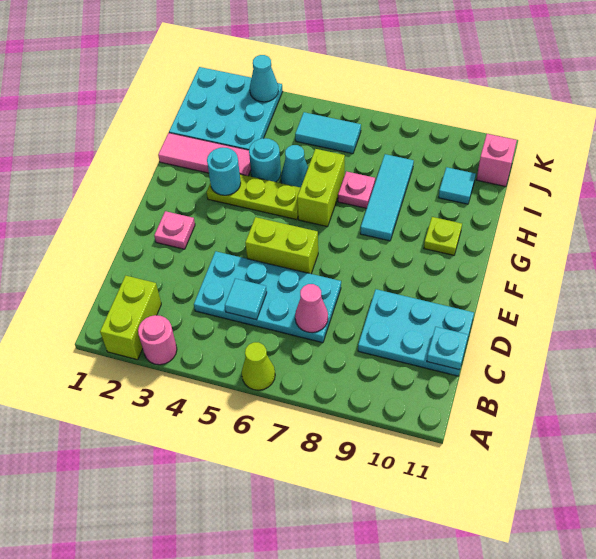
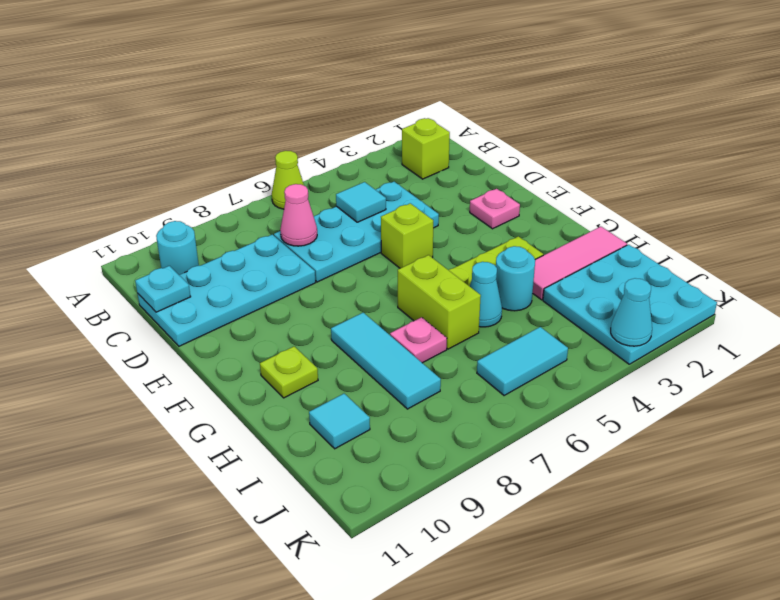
lime brick A2:B2 level 1 -> lime brick B2 level 1
pink round brick A3 level 1 -> none
cyan plate C9:D11 level 1 -> cyan plate C8:D11 level 1
lime brick E5:E6 level 1 -> lime brick E5 level 1
cyan round brick G3 level 2 -> cyan round brick B10 level 1
pink brick J11 level 1 -> none

